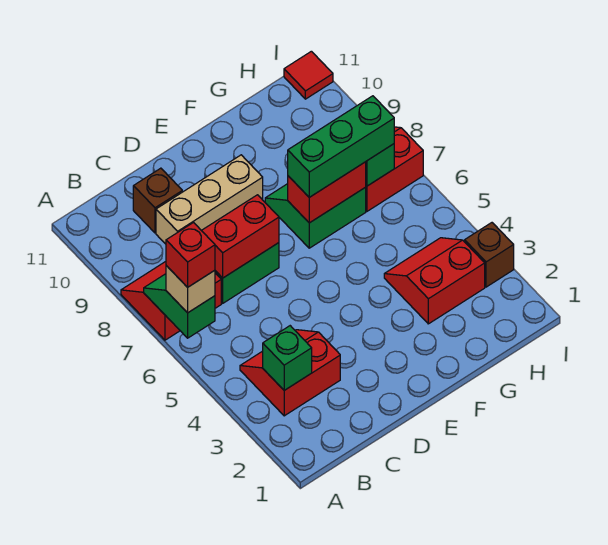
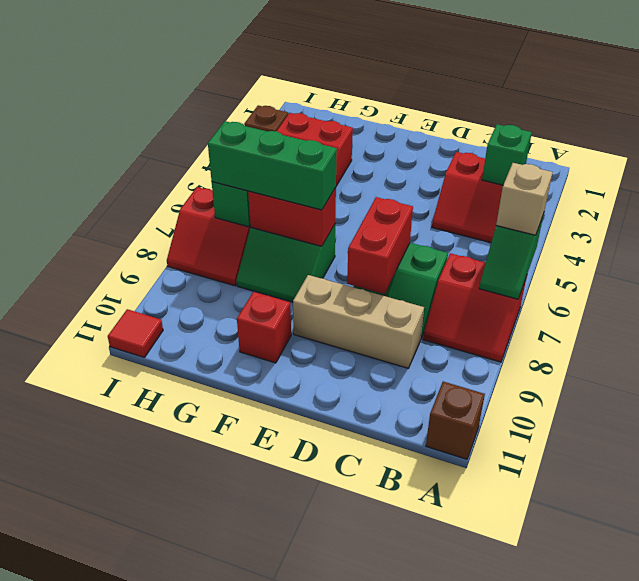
red brick A6 level 4 -> red brick F10 level 1
red brick C7:D7 level 2 -> red brick D7:D8 level 2
brown brick C10 level 1 -> brown brick A11 level 1

